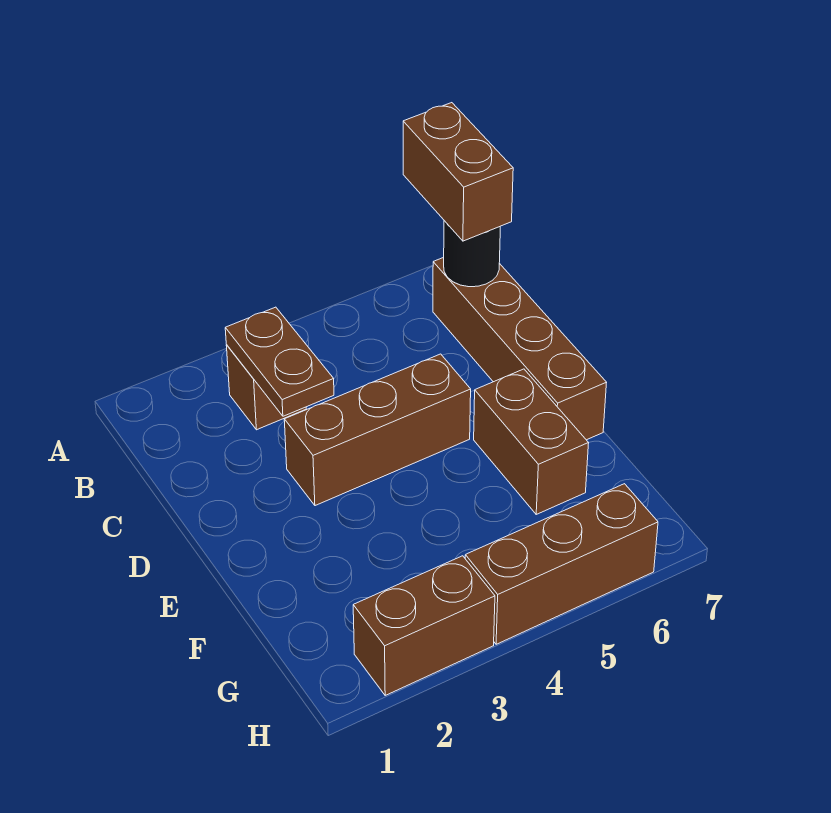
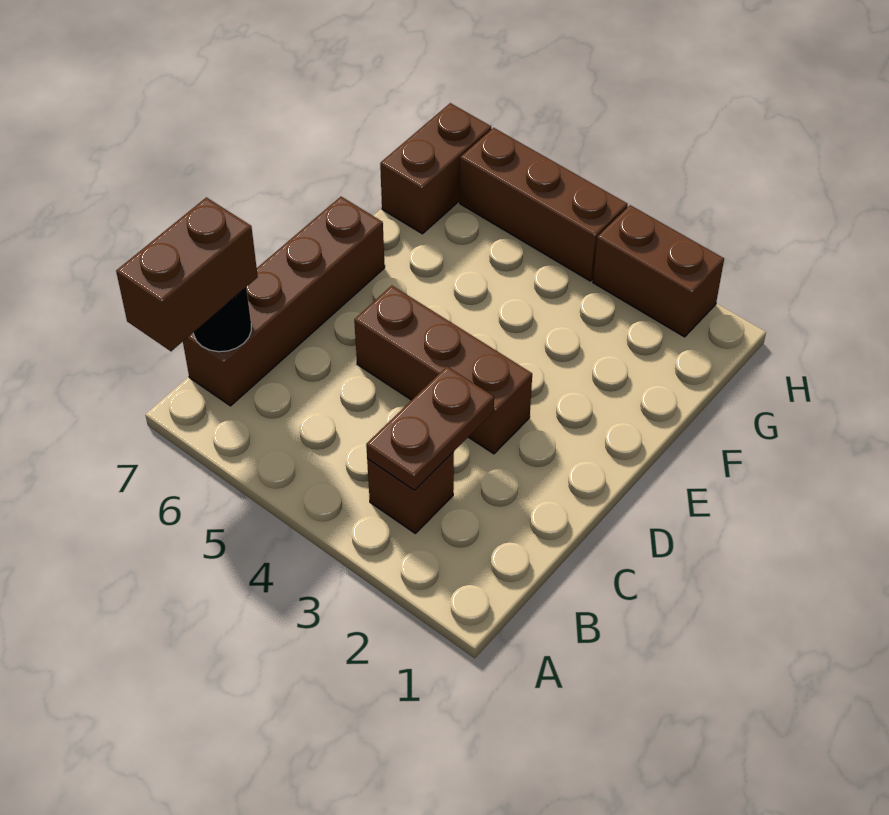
brown brick E6:F6 level 1 -> brown brick G7:H7 level 1

